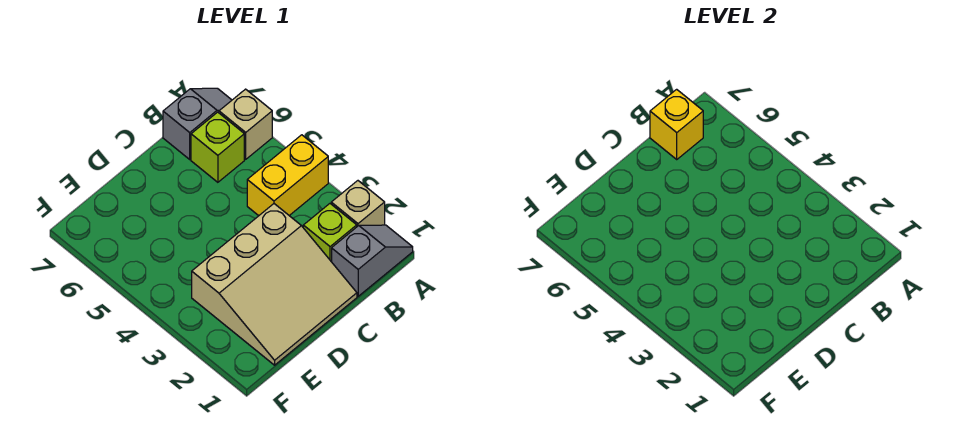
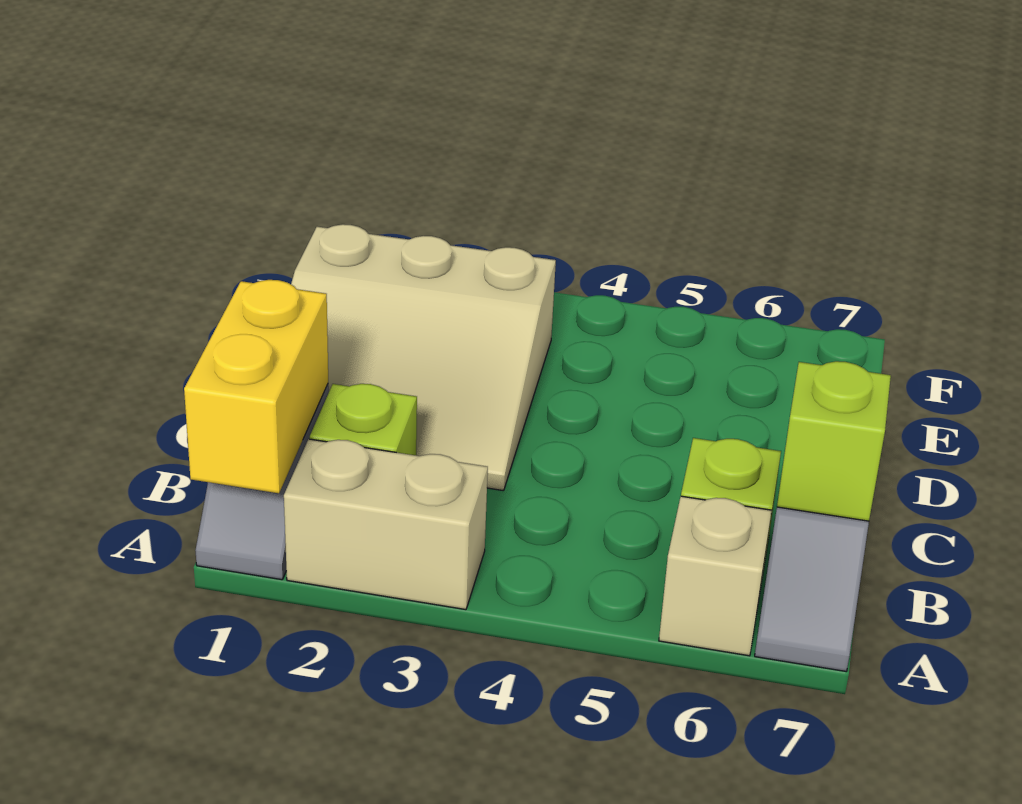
tan brick A2 level 1 -> tan brick A2:A3 level 1
yellow brick A4:B4 level 1 -> yellow brick A1:B1 level 2
yellow brick B7 level 2 -> lime brick B7 level 2
tan slope C1:E3 level 1 top 3 -> tan slope C1:E3 level 1 top E

